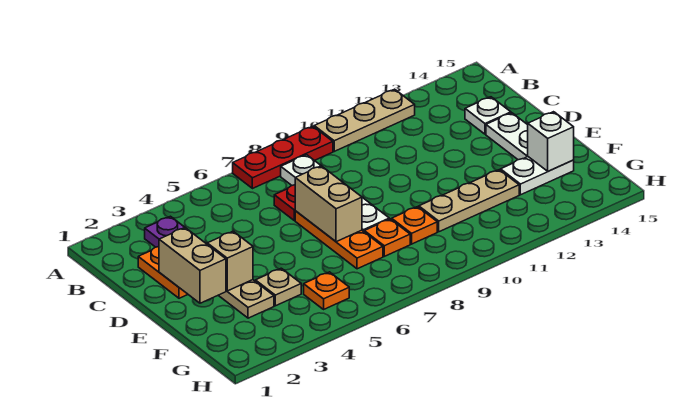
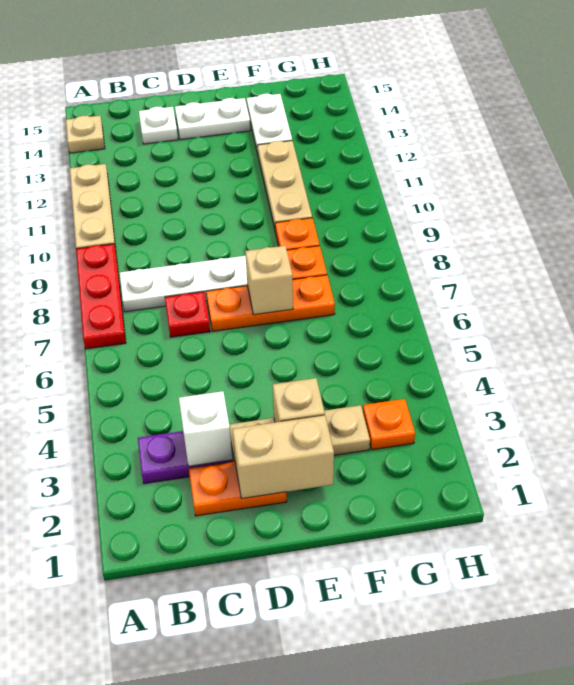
tan brick D7:E7 level 2 -> tan brick E7 level 2
tan plate F4 level 1 -> tan plate A14 level 1
white brick F14 level 2 -> white brick C3 level 2
orange plate G5 level 1 -> orange plate G3 level 1

